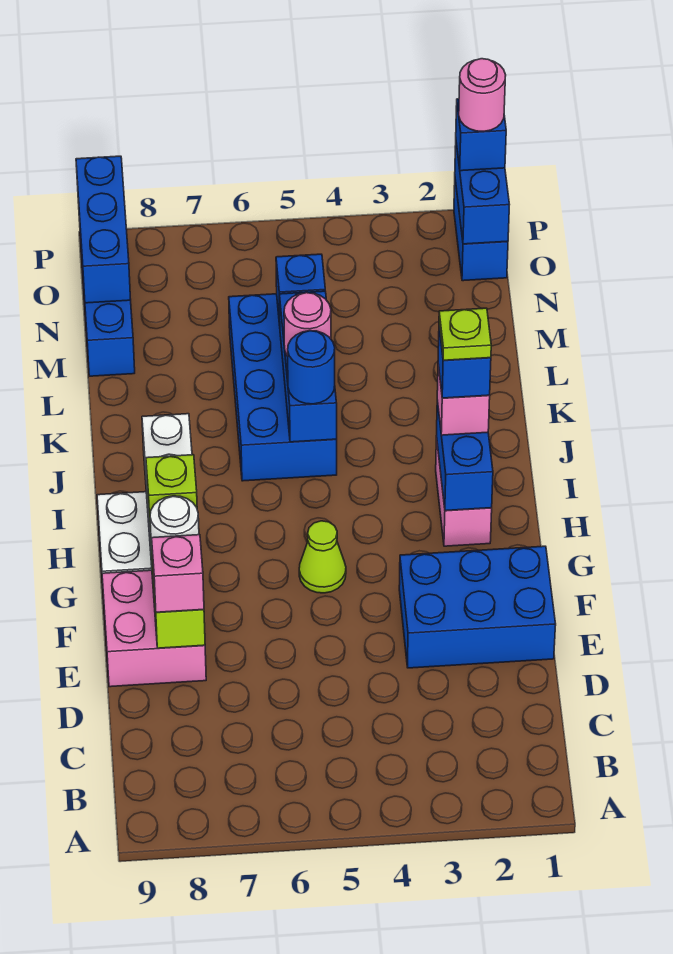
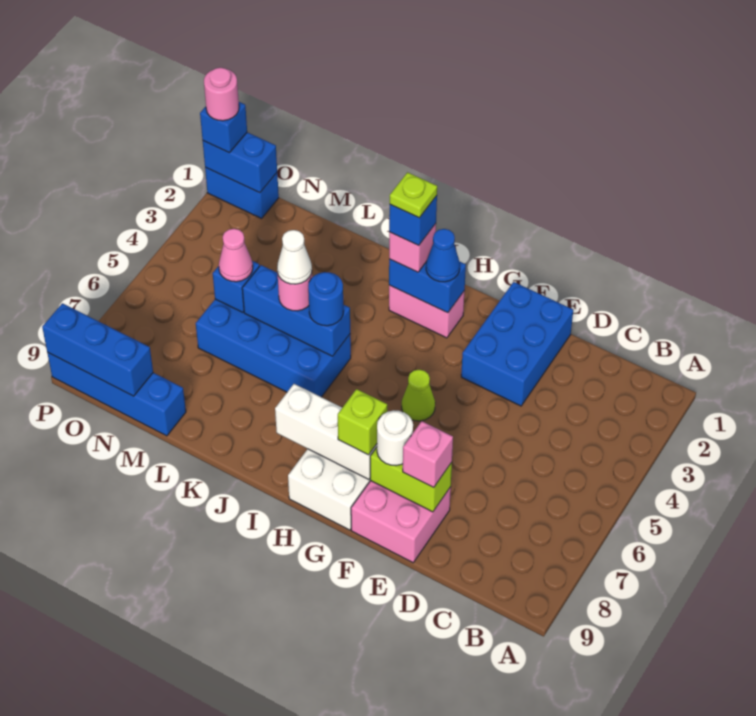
none -> blue cone H2 level 3
none -> white cone K5 level 4
none -> pink cone M5 level 3

